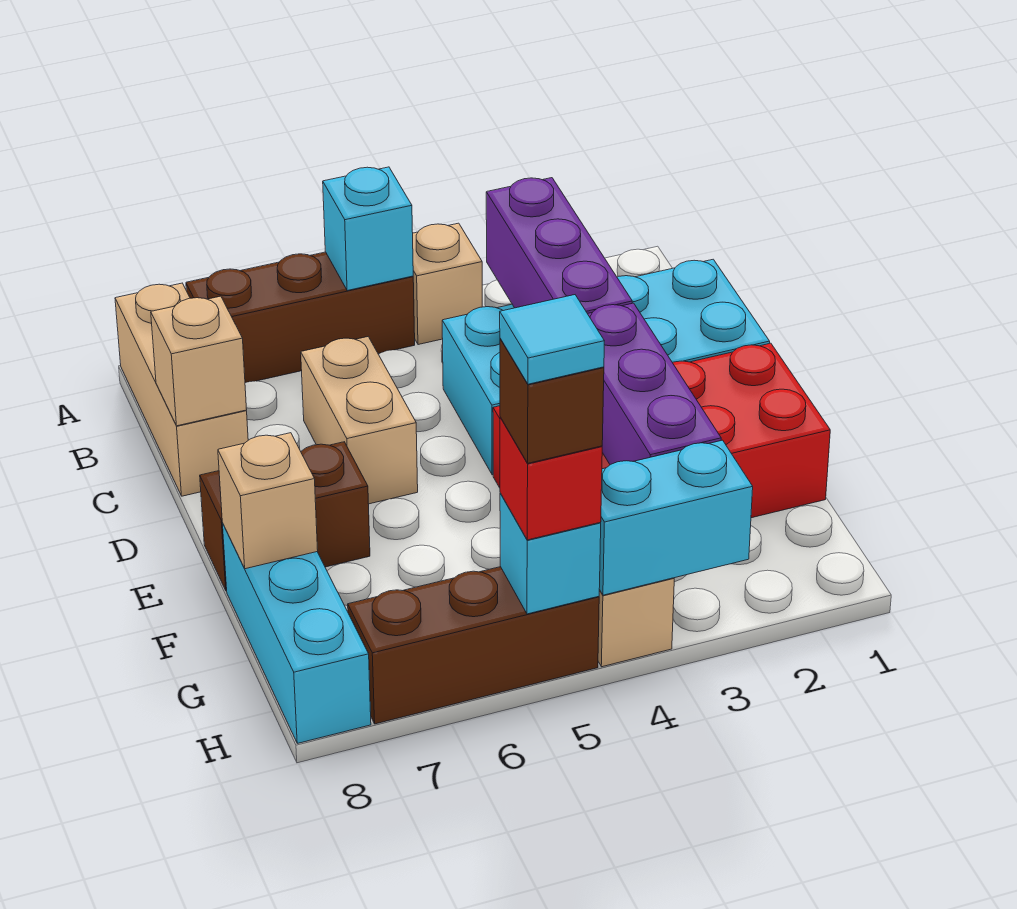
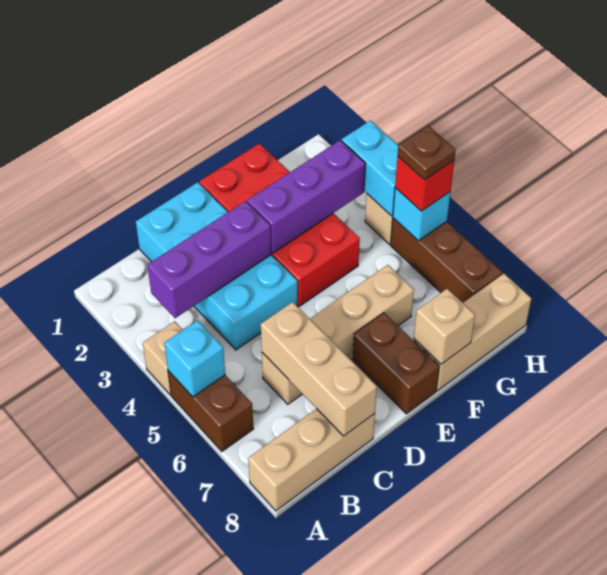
brown brick A5:A7 level 1 -> brown brick A5:A6 level 1
tan brick C6:D6 level 1 -> tan brick C6:F6 level 1
tan brick C8 level 2 -> tan brick C6:C8 level 2
cyan brick F8:H8 level 1 -> tan brick F8:H8 level 1
brown brick H5 level 4 -> brown plate H5 level 4
cyan tile H5 level 5 -> none

